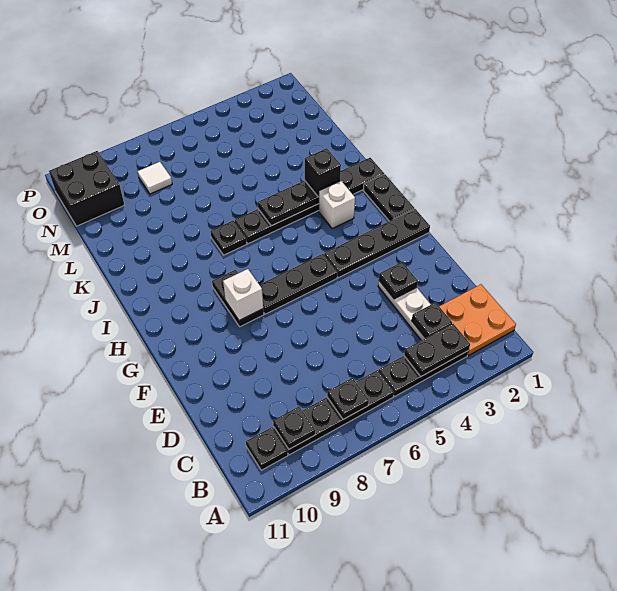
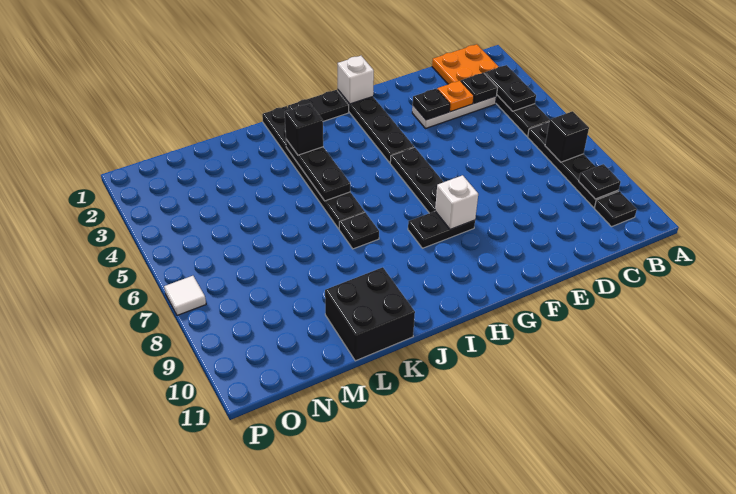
black plate B7 level 2 -> black brick B7 level 2
none -> orange plate D3 level 2
white brick I3 level 1 -> white brick G1 level 2
white tile N8 level 1 -> white tile P7 level 1
black brick N10:O11 level 1 -> black brick K10:L11 level 1

